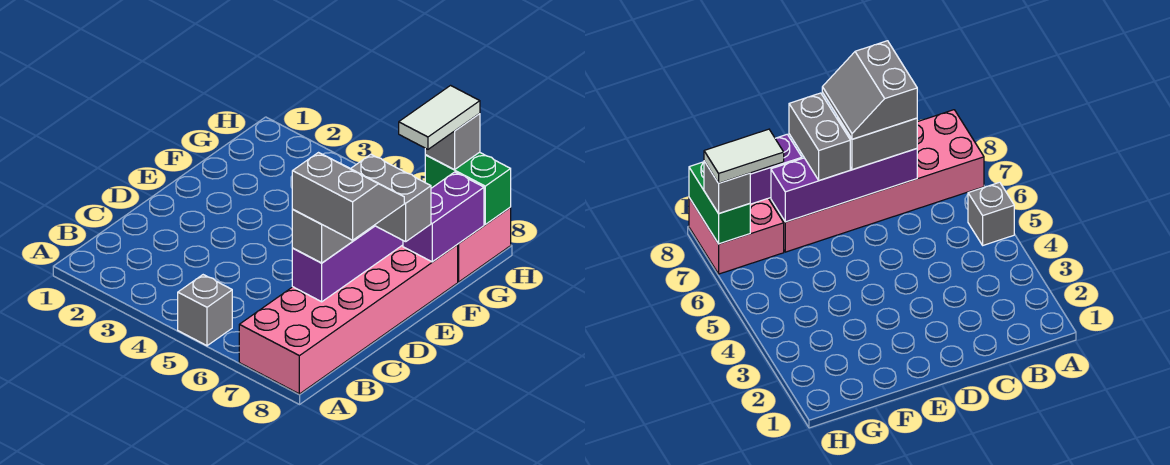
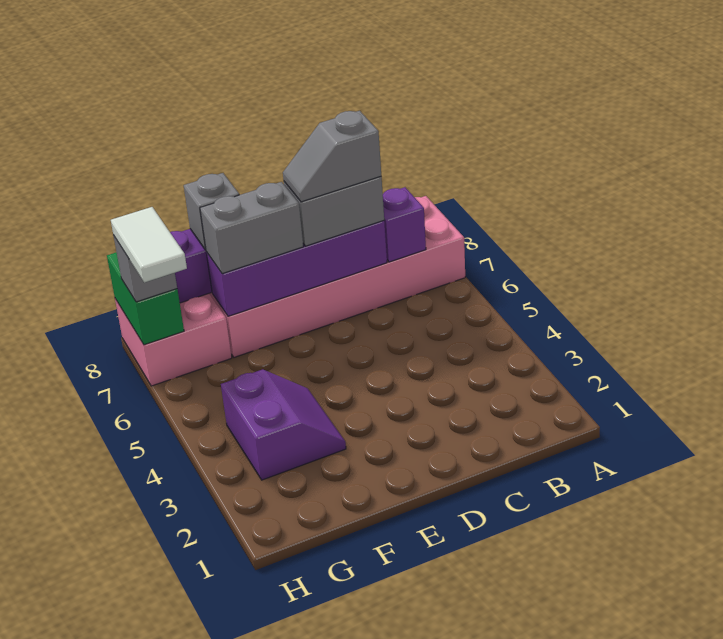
grey brick A5 level 1 -> grey brick F8 level 3
none -> purple brick B7 level 2
grey slope C7:D8 level 4 top C -> grey slope C7:D7 level 4 top C
grey brick E7:E8 level 3 -> grey brick E7:F7 level 3
none -> purple slope F3:G4 level 1 top G
white tile G7:H7 level 4 -> white tile H6:H7 level 4

